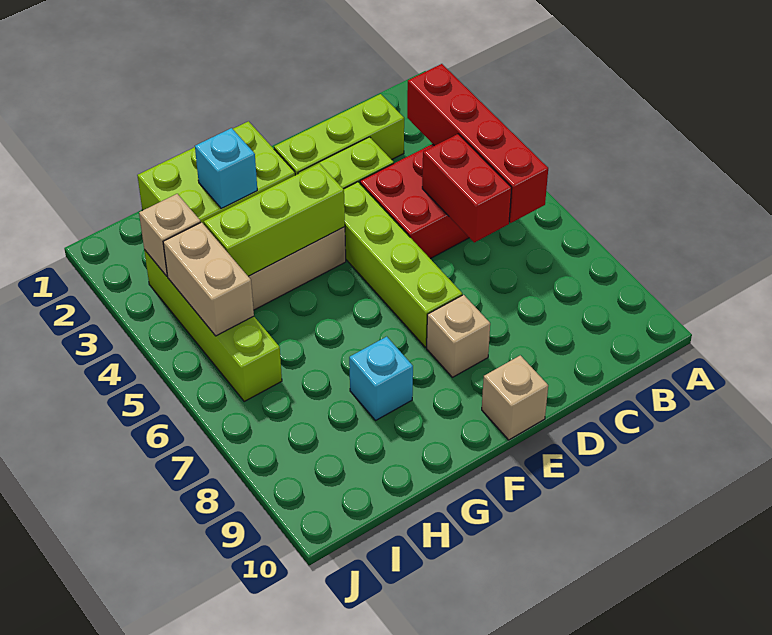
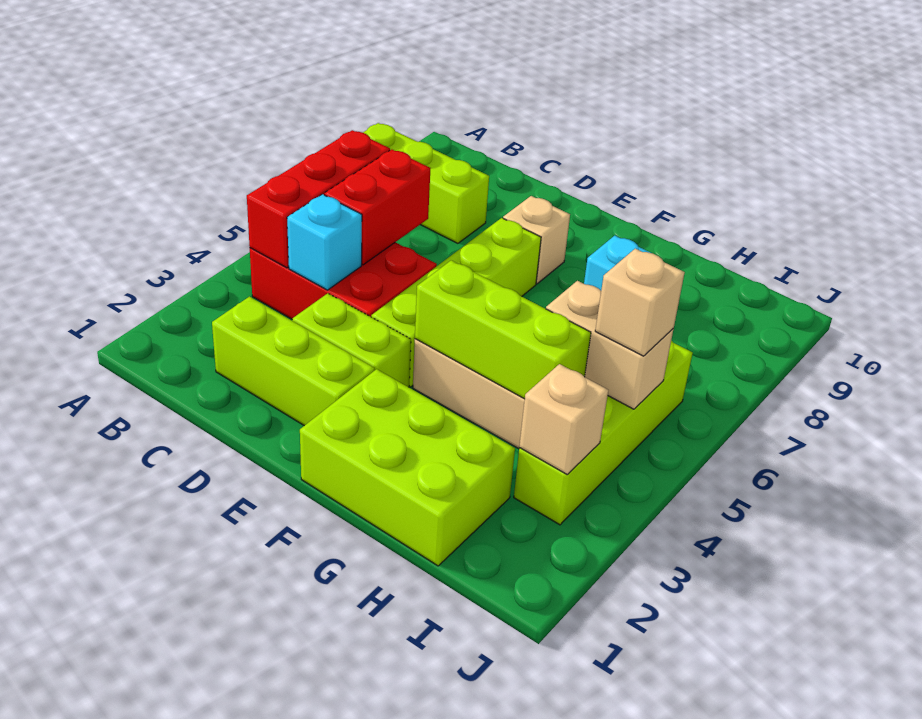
none -> lime brick A8:C8 level 1
red brick B3:B6 level 2 -> red brick B4:B6 level 2
tan brick E10 level 1 -> tan brick I5 level 3
cyan brick G2 level 2 -> cyan brick C4 level 2
tan brick I4:I5 level 2 -> tan brick H5:I5 level 2

